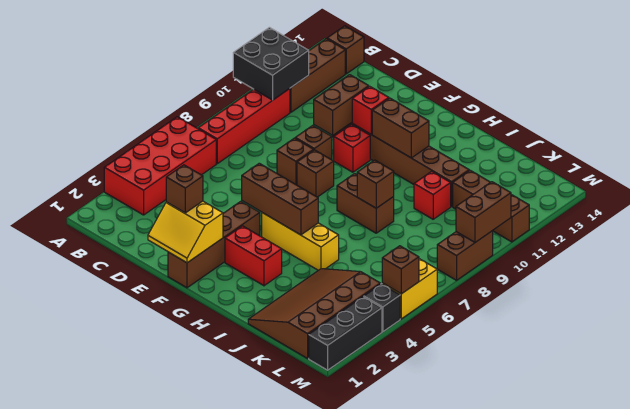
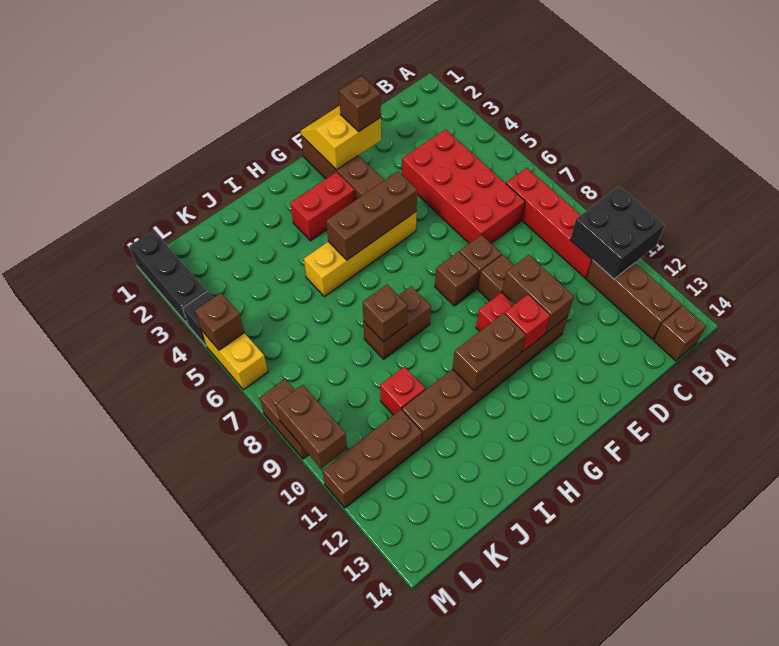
red brick A3:B6 level 1 -> red brick C4:D7 level 1
yellow brick G5:I5 level 1 -> yellow brick F5:I5 level 1
brown slope J1:L4 level 1 top L -> none

